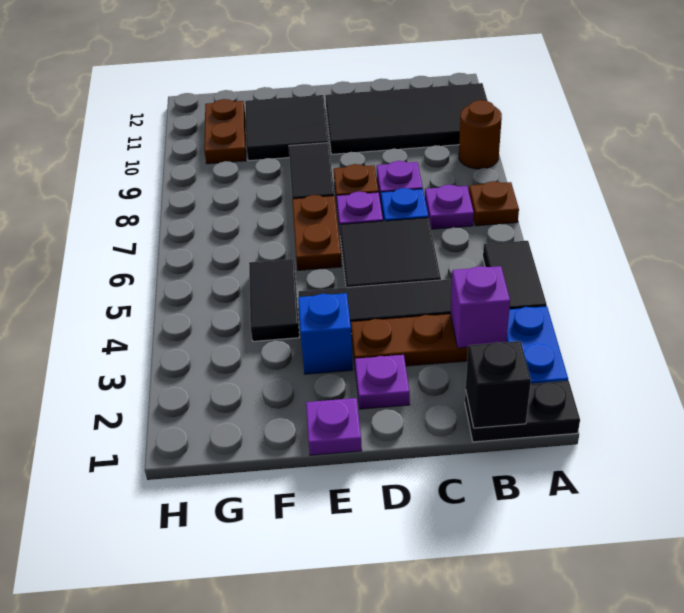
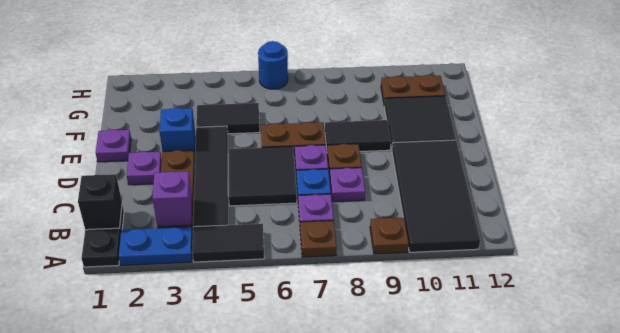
brown round brick A9 level 1 -> brown plate A9 level 1
none -> blue round brick H6 level 1

